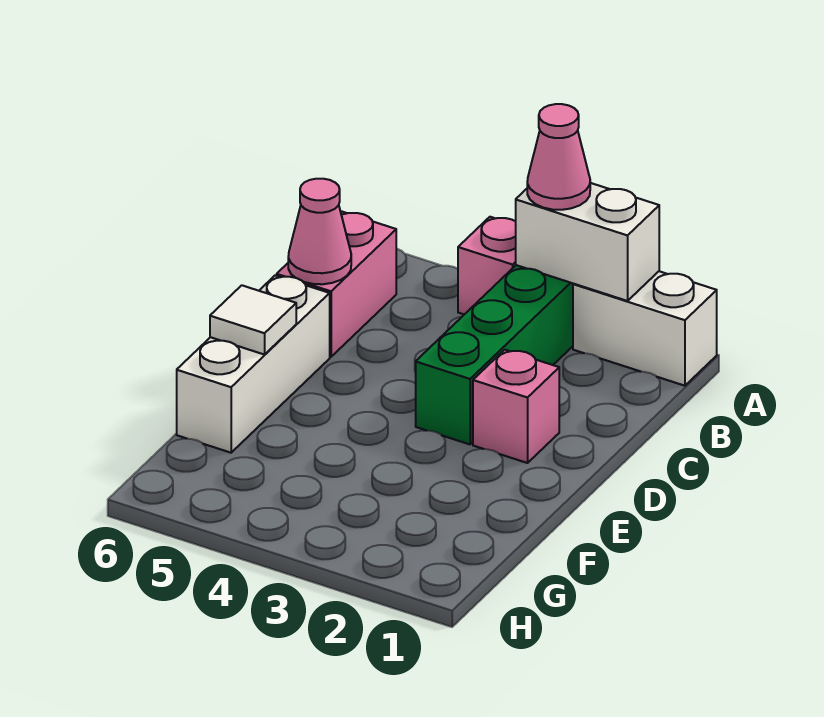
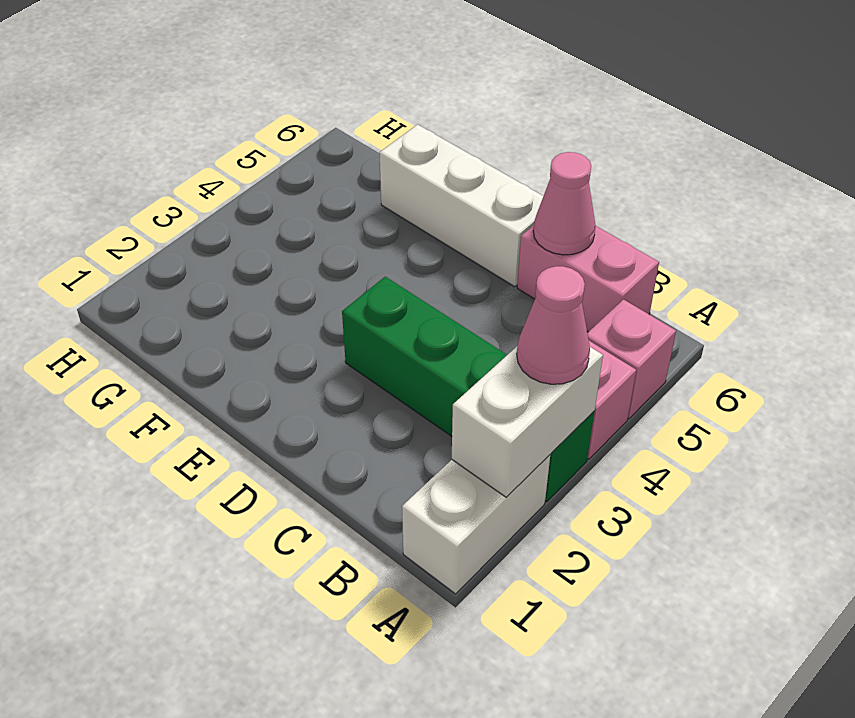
pink brick D2 level 1 -> pink brick A5 level 1
white tile E6 level 2 -> none

